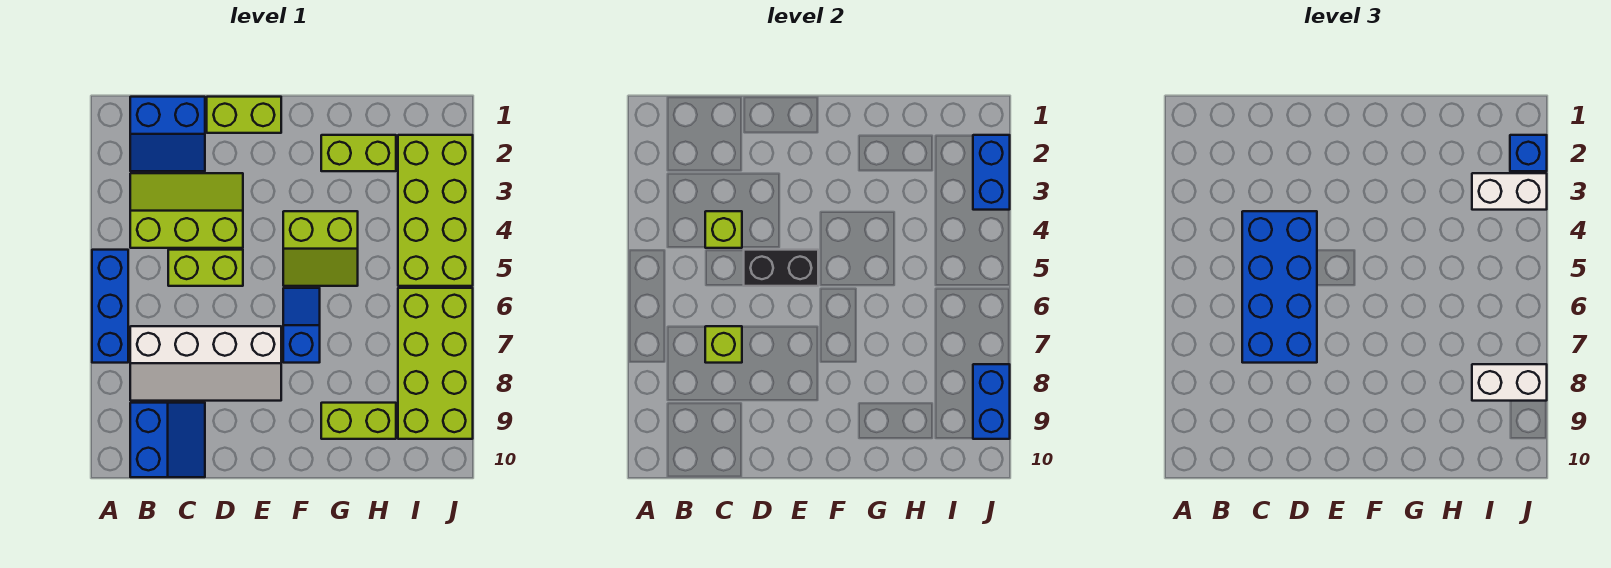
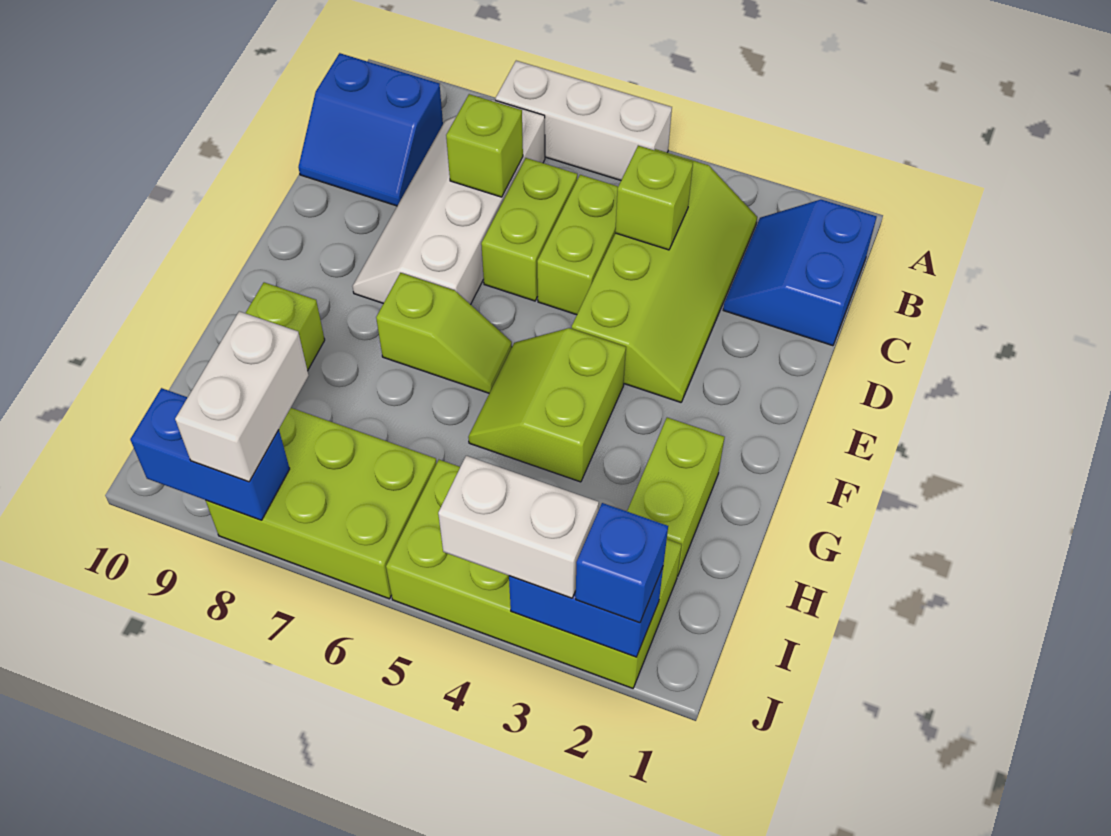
blue brick A5:A7 level 1 -> white brick A5:A7 level 1
lime slope B3:D4 level 1 top 4 -> lime slope B3:E4 level 1 top 4
blue brick C4:D7 level 3 -> none
lime brick D1:E1 level 1 -> lime brick C6:D6 level 1
black brick D5:E5 level 2 -> none
blue slope F6:F7 level 1 top 7 -> lime slope F6:F7 level 1 top 7
white brick I3:J3 level 3 -> white brick J3:J4 level 3
lime brick I6:J9 level 1 -> lime brick I6:J8 level 1

